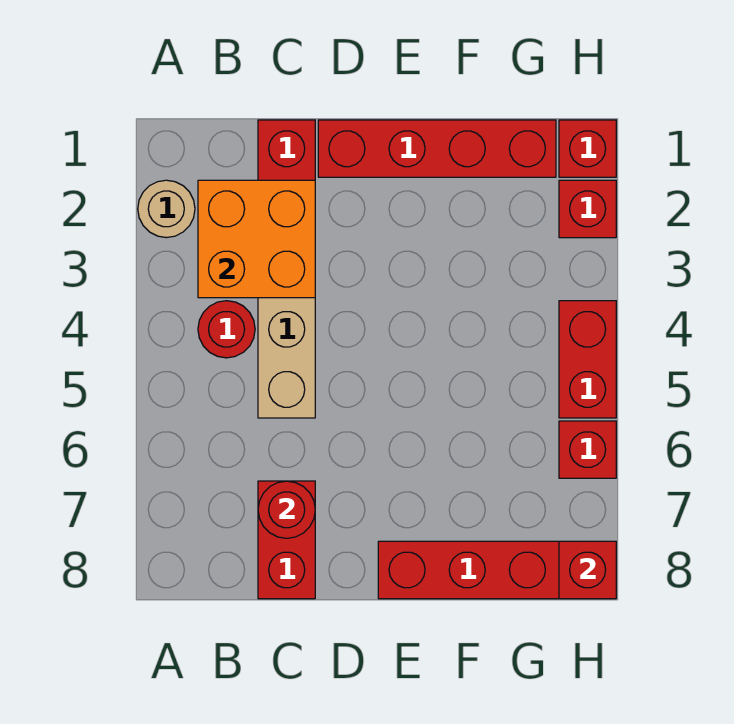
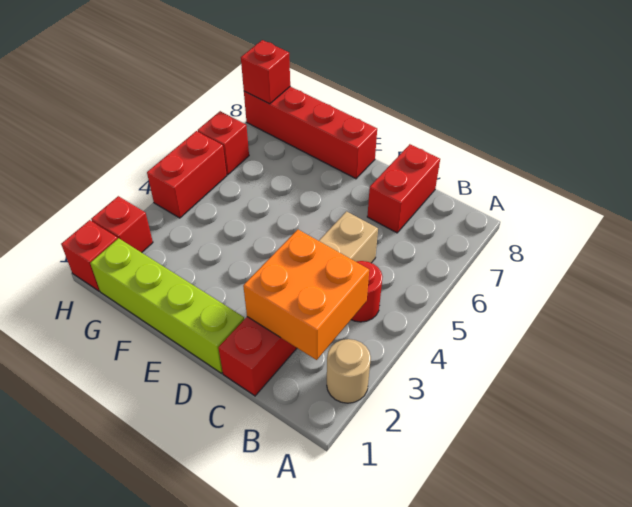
red round brick C7 level 2 -> none
red brick D1:G1 level 1 -> lime brick D1:G1 level 1

